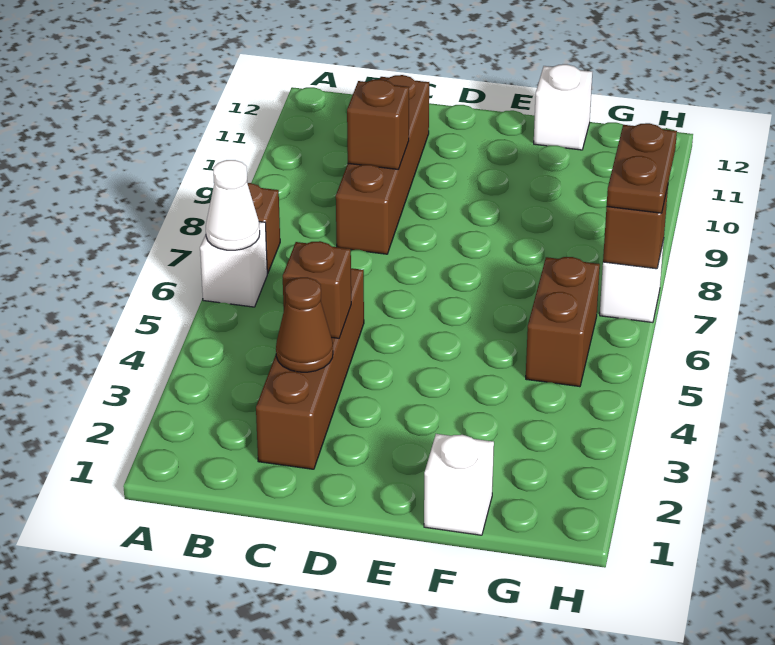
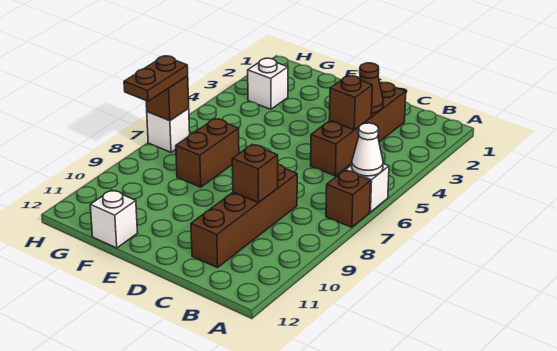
white brick F1 level 1 -> white brick G3 level 1
brown brick G5:G6 level 1 -> brown brick F7:F8 level 1

